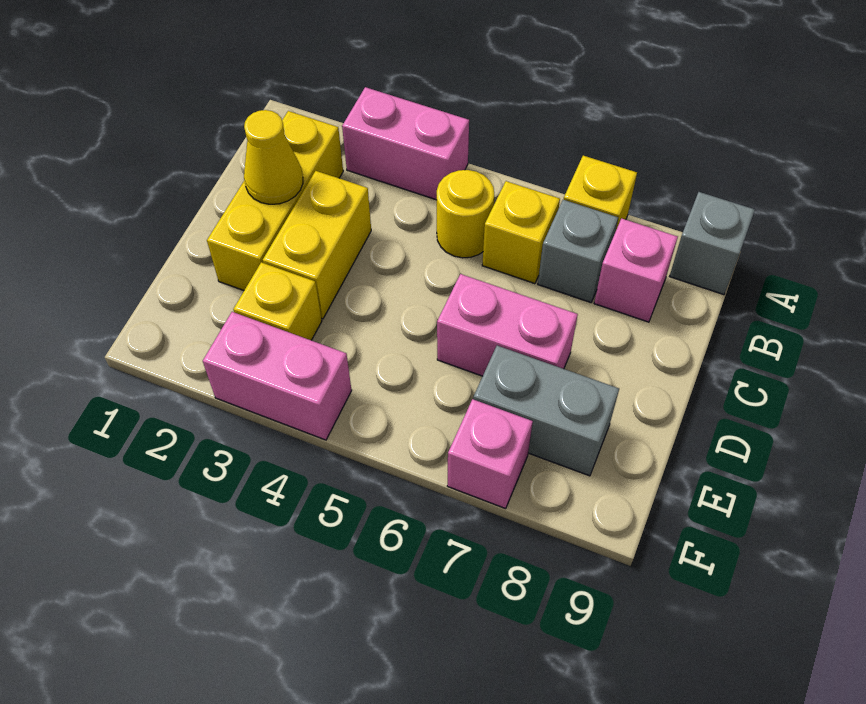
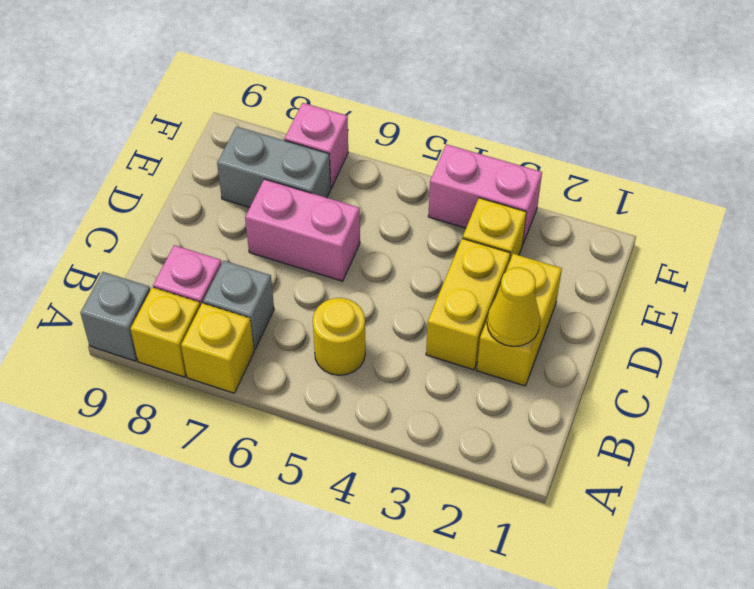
pink brick A3:A4 level 1 -> none
yellow brick B2:D2 level 1 -> yellow brick C2:D2 level 1
yellow brick B6 level 1 -> yellow brick A8 level 1

